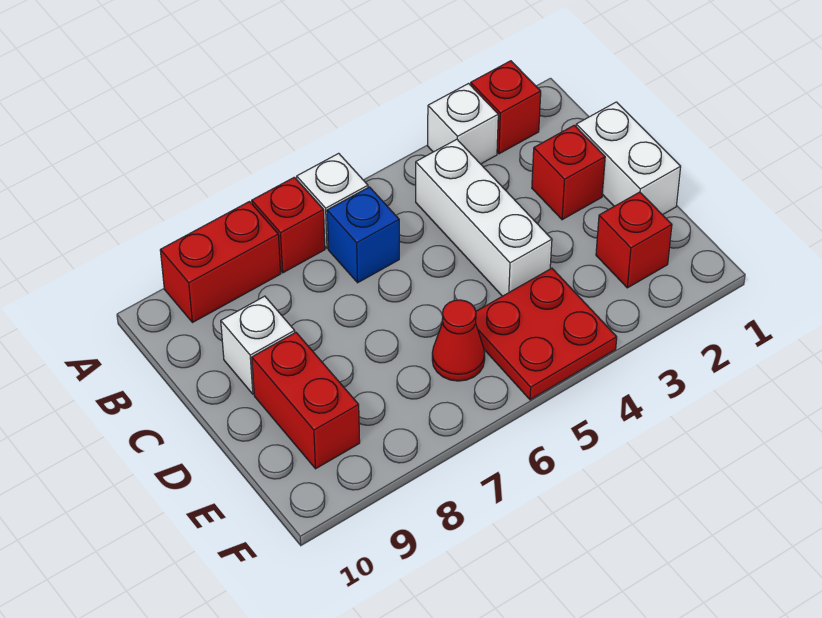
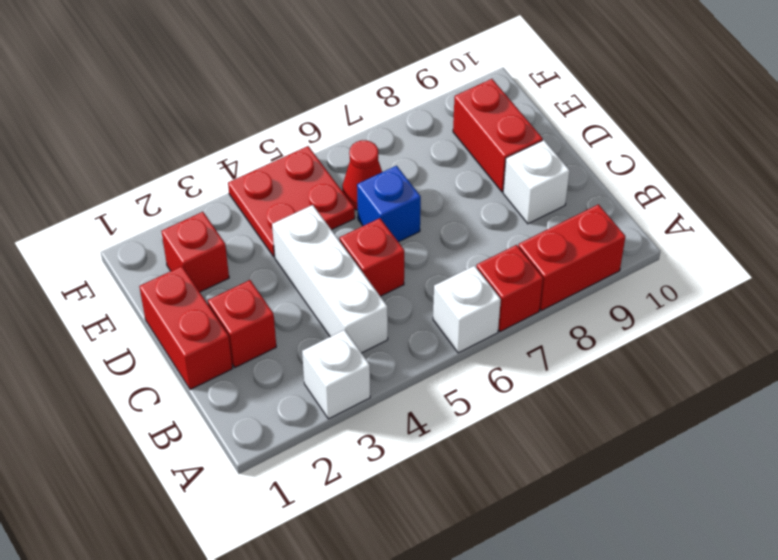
red brick A2 level 1 -> red brick C5 level 1
blue brick B6 level 1 -> blue brick D6 level 1
white brick C1:D1 level 1 -> red brick C1:D1 level 1

